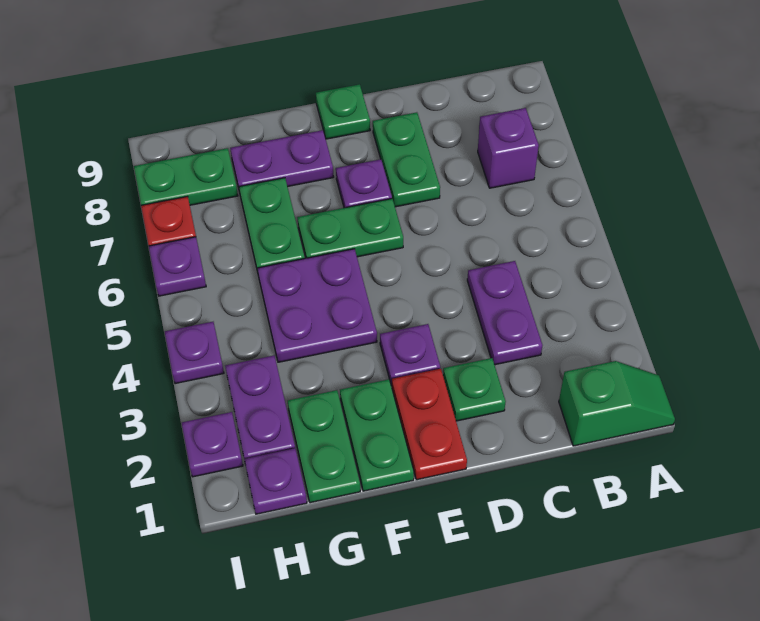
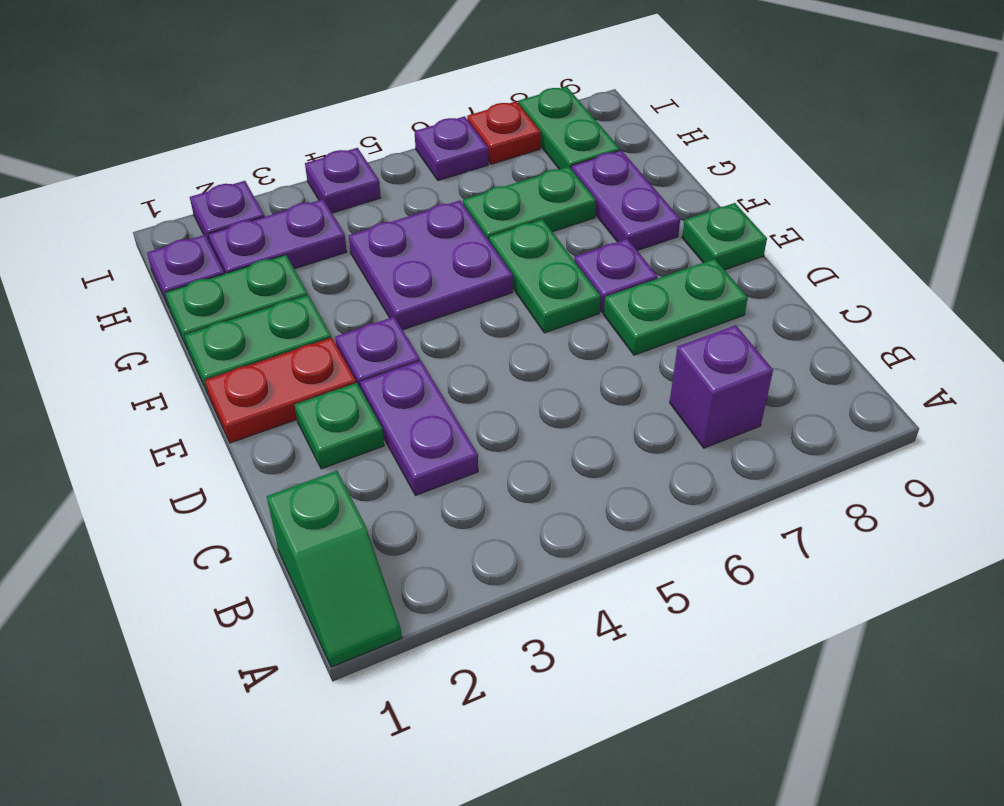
purple plate C3:C4 level 1 -> purple plate C3:D3 level 1

